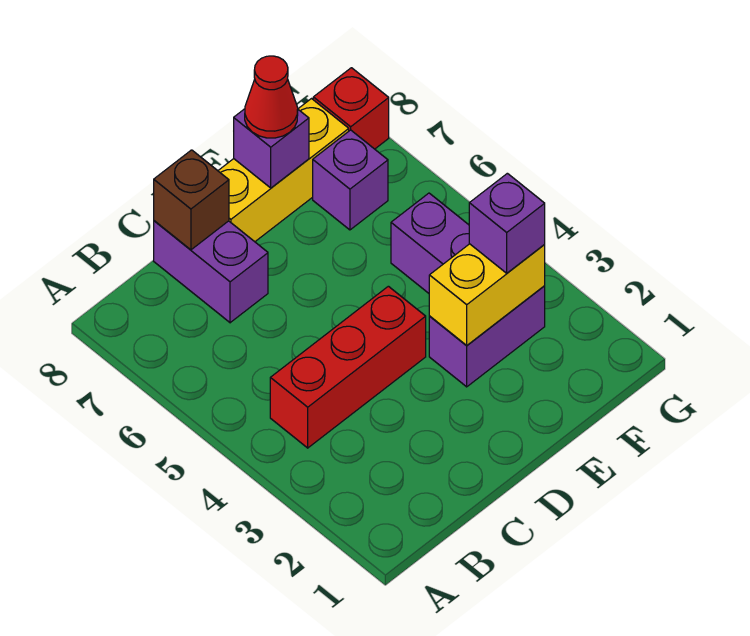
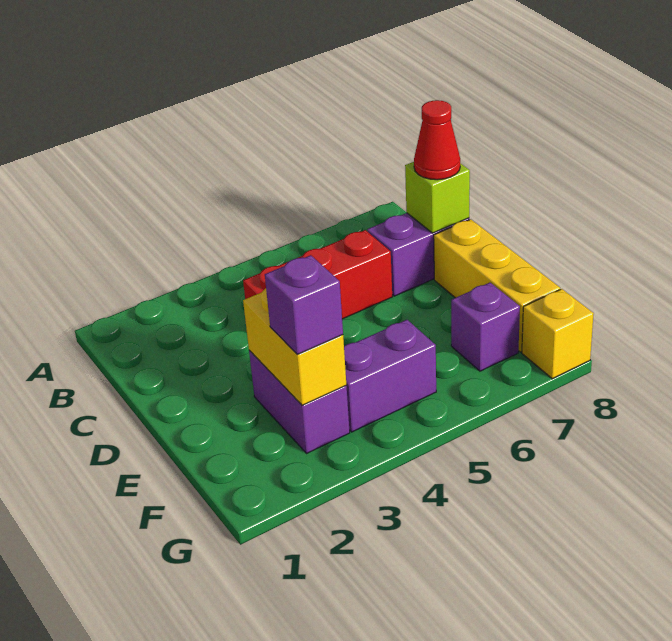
red brick B4:D4 level 1 -> red brick C4:C6 level 1
brown brick C8 level 2 -> lime brick C8 level 2
purple brick E8 level 2 -> none
red cone E8 level 3 -> red cone C8 level 3
red brick G8 level 1 -> yellow brick G8 level 1

